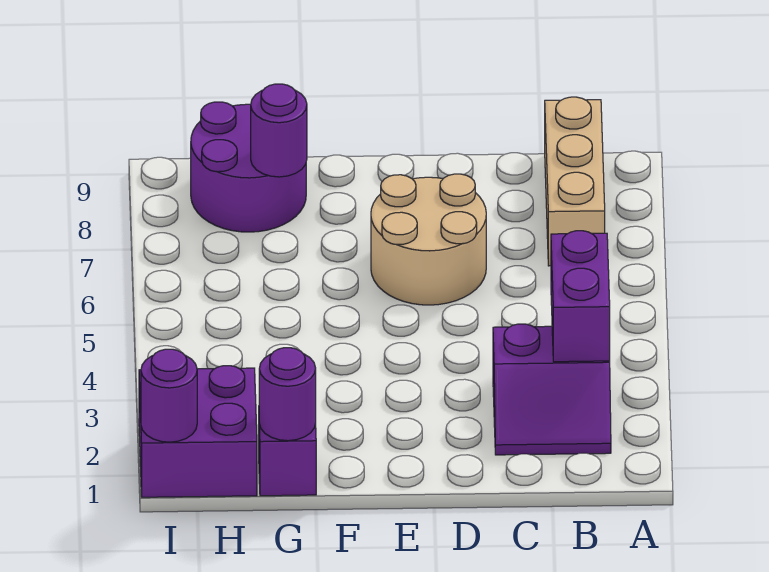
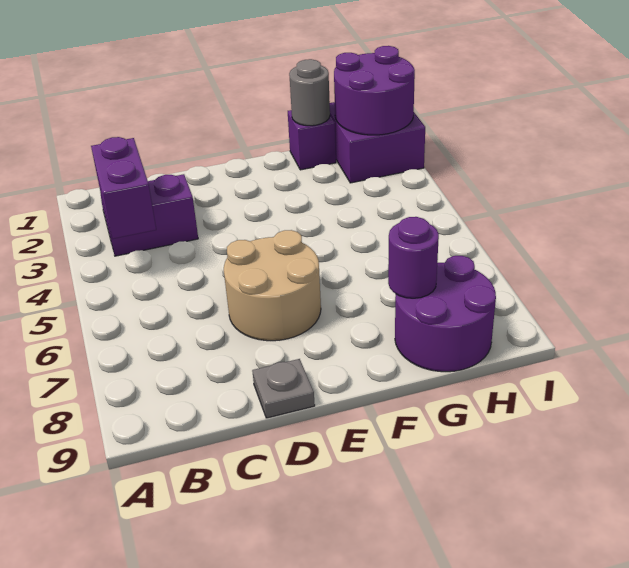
tan brick B7:B9 level 1 -> none
none -> grey plate D9 level 1
purple round brick G1 level 2 -> grey round brick G1 level 2
purple round brick I1 level 2 -> purple round brick H1:I2 level 2

